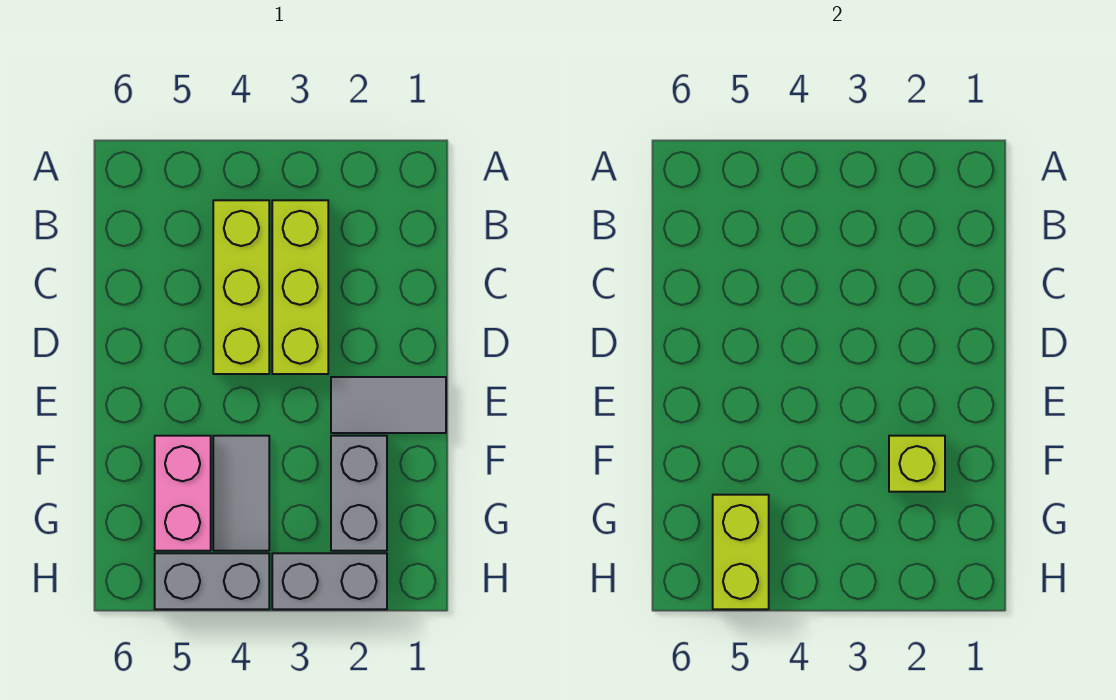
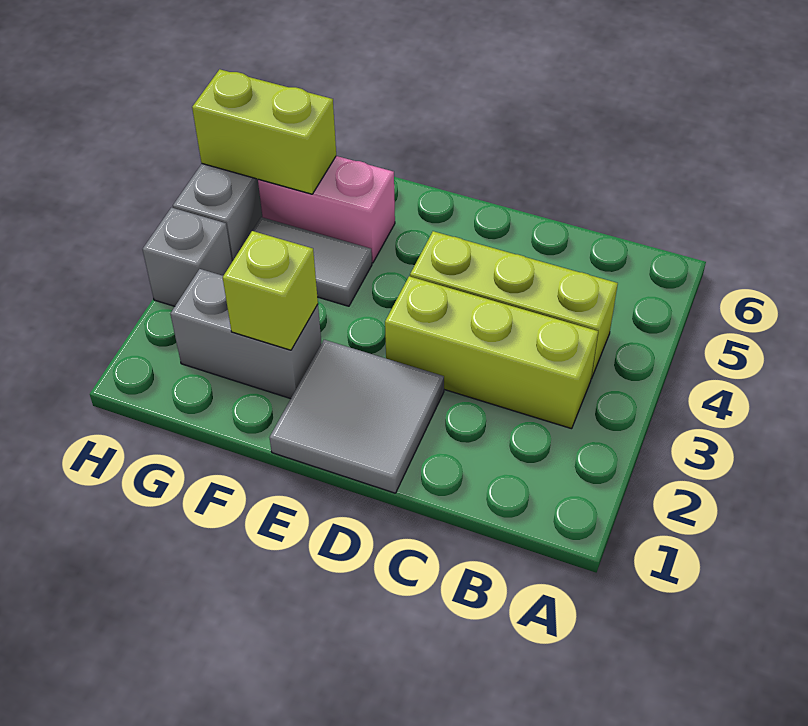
grey tile E1:E2 level 1 -> grey tile D1:E2 level 1
grey brick H2:H3 level 1 -> grey brick H3 level 1

